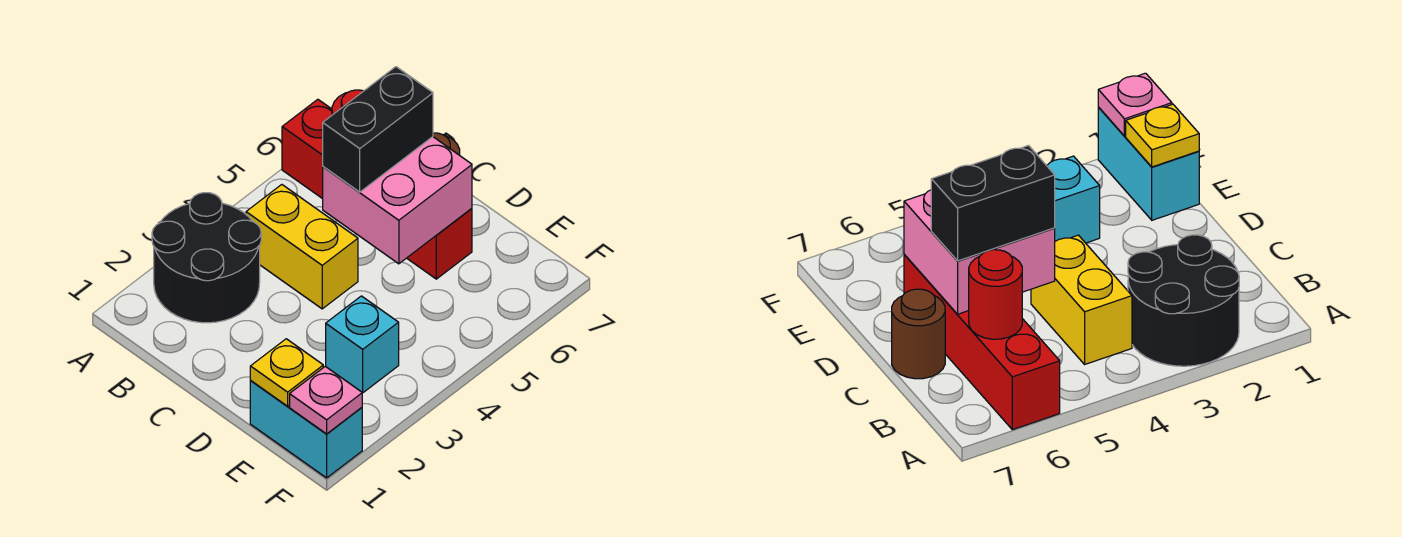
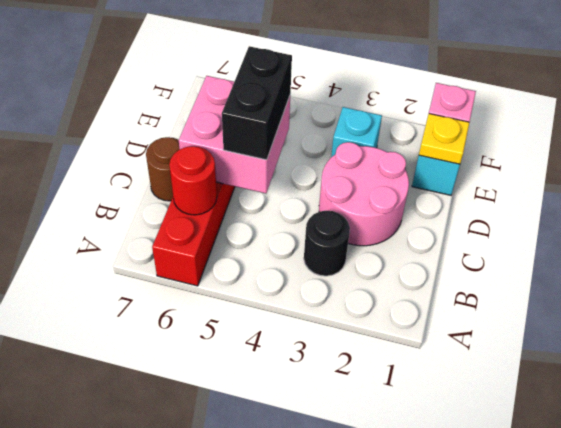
black round brick A2:B3 level 1 -> black round brick B3 level 1
yellow brick B4:C4 level 1 -> none
none -> pink round brick C2:D3 level 1
black brick C5:C6 level 3 -> black brick C5:D5 level 3

